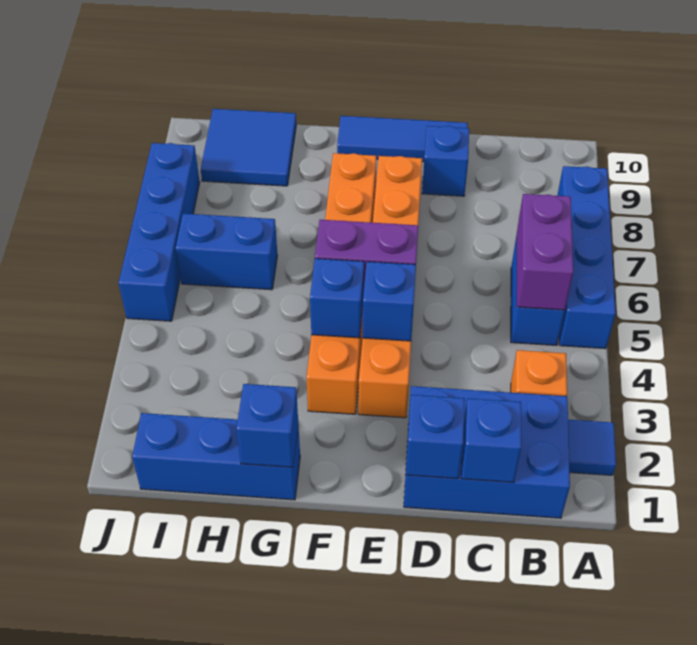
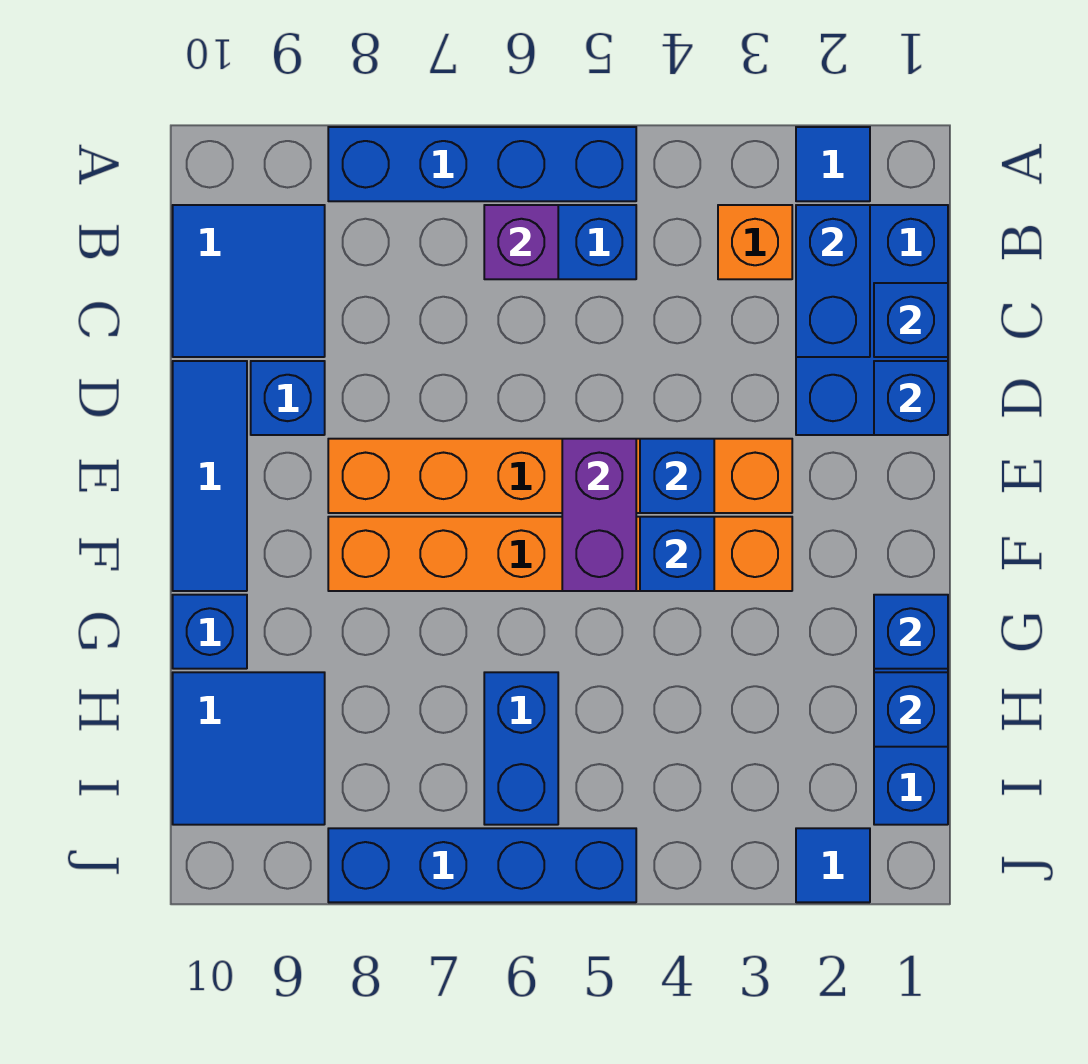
none -> blue brick B2:C2 level 2
purple brick B5:B6 level 2 -> purple brick B6 level 2
none -> blue tile B9:C10 level 1
none -> blue brick G10 level 1
none -> blue brick H1 level 2
none -> blue tile J2 level 1

